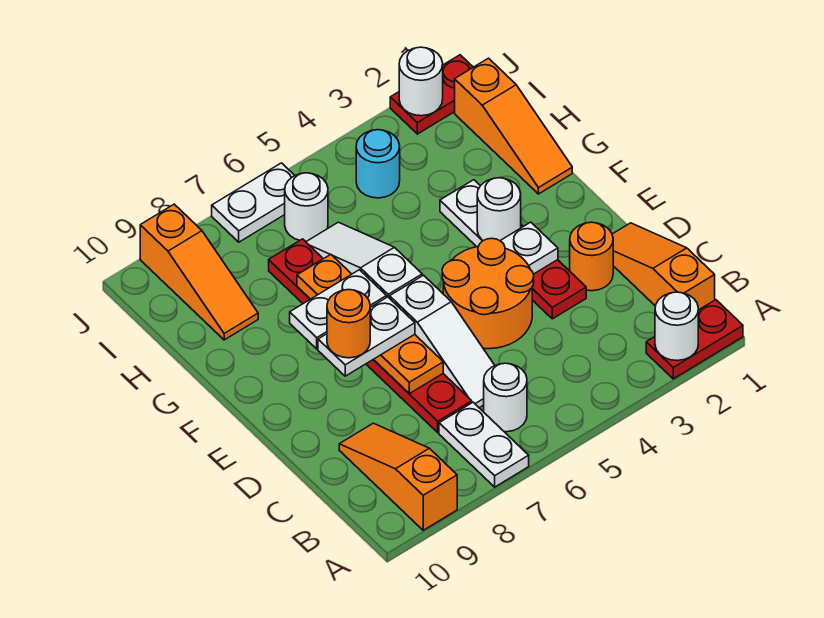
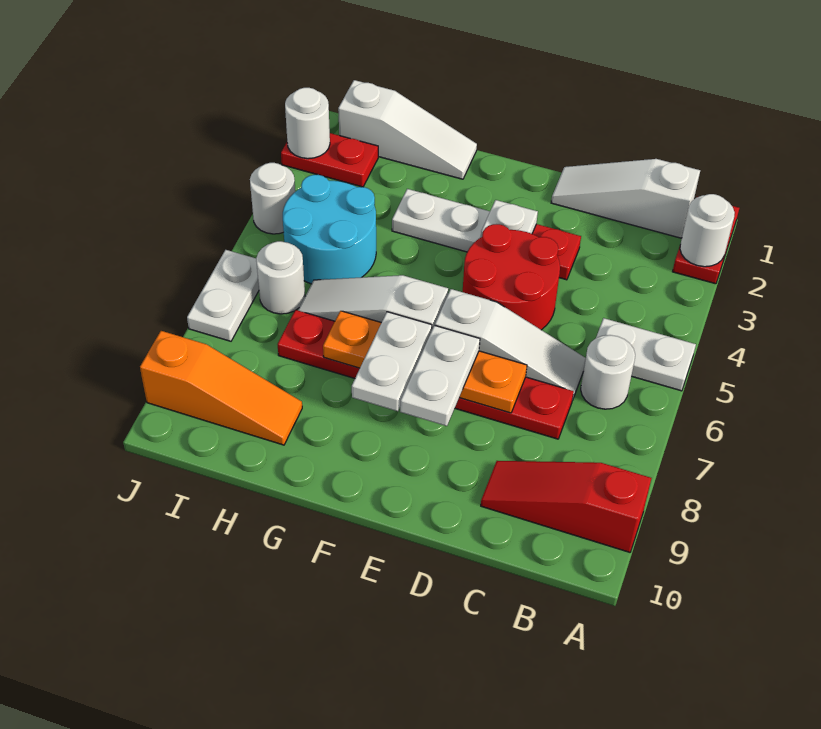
white plate A7:B7 level 1 -> white plate A5:B5 level 1
orange slope A9:C9 level 1 top A -> red slope A9:C9 level 1 top A
orange slope B1:D1 level 1 top B -> white slope B1:D1 level 1 top B
orange round brick D2 level 1 -> none
orange round brick D4:E5 level 1 -> red round brick D4:E5 level 1
orange round brick E8 level 4 -> none
white round brick F3 level 2 -> white round brick J4 level 1
orange slope G1:I1 level 1 top I -> white slope G1:I1 level 1 top I
cyan round brick I4 level 1 -> cyan round brick H4:I5 level 1
red plate J1:J2 level 1 -> red plate I2:J2 level 1

